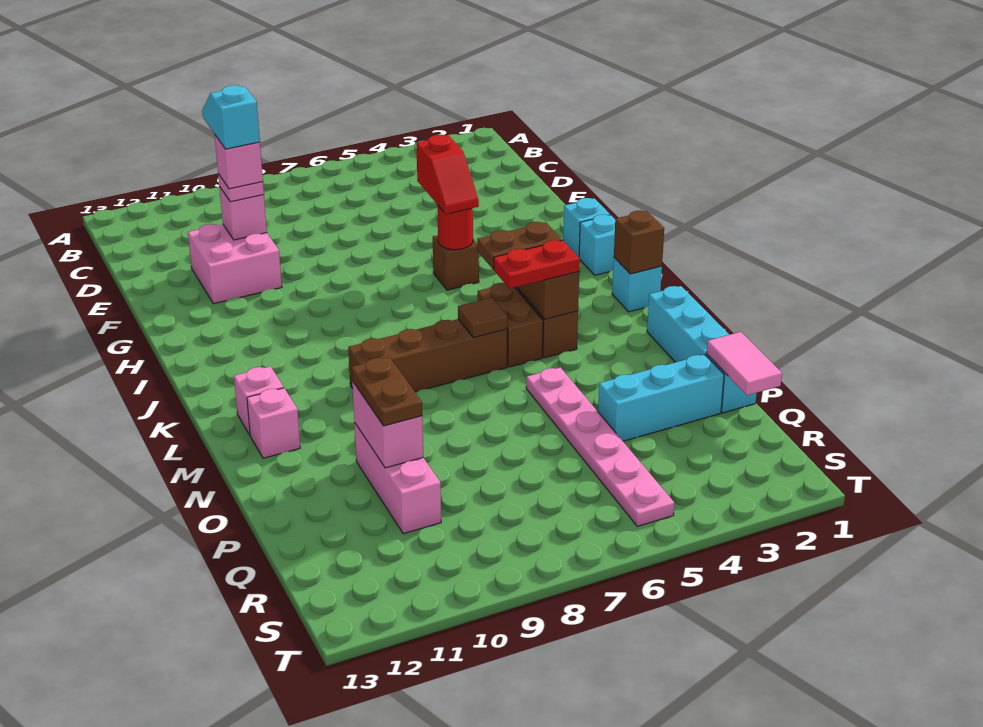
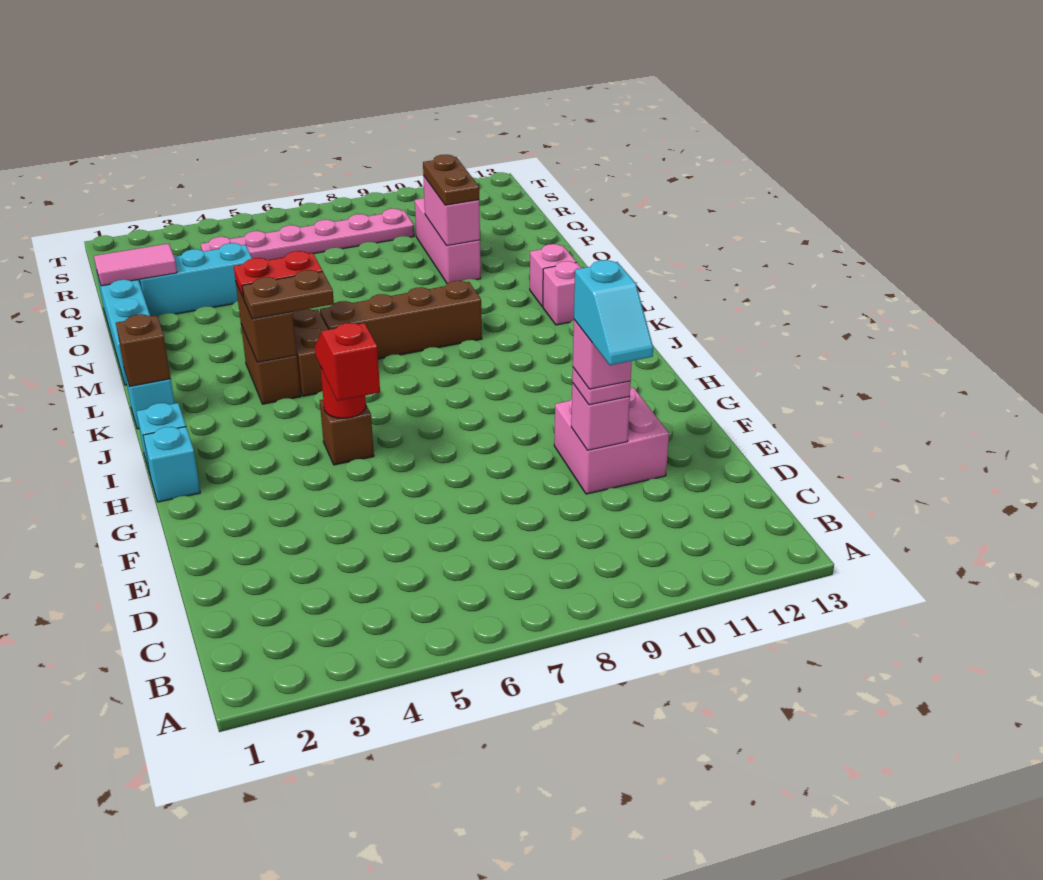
brown tile L6 level 2 -> none
pink plate N5:S5 level 1 -> pink plate R4:R9 level 1
pink tile P1:Q1 level 2 -> pink tile P1:P2 level 2

